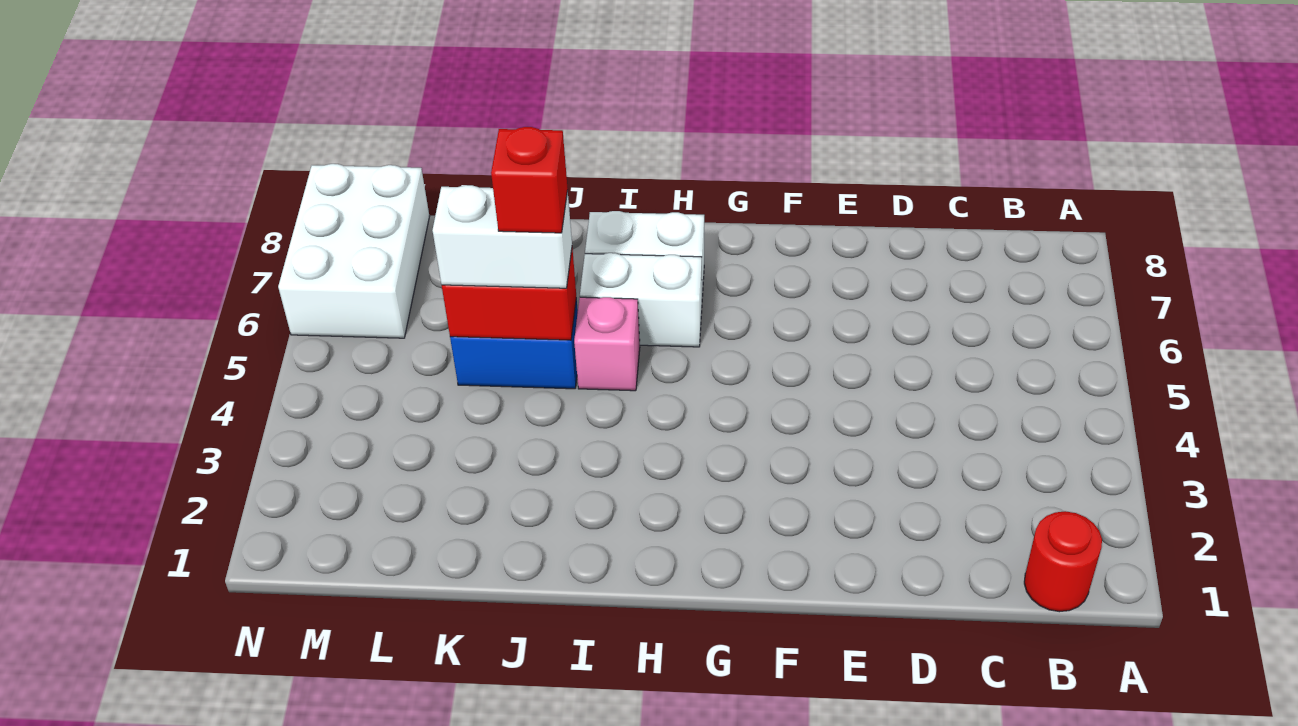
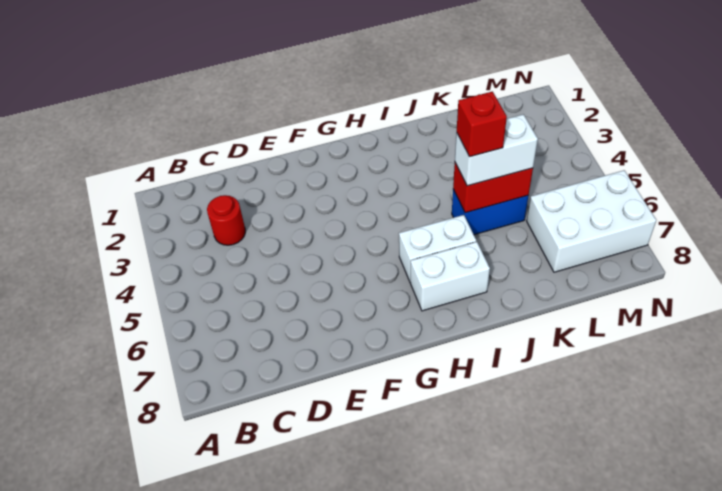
red round brick B1 level 1 -> red round brick C3 level 1
pink brick I5 level 1 -> none
white brick M6:N8 level 1 -> white brick L6:N7 level 1

